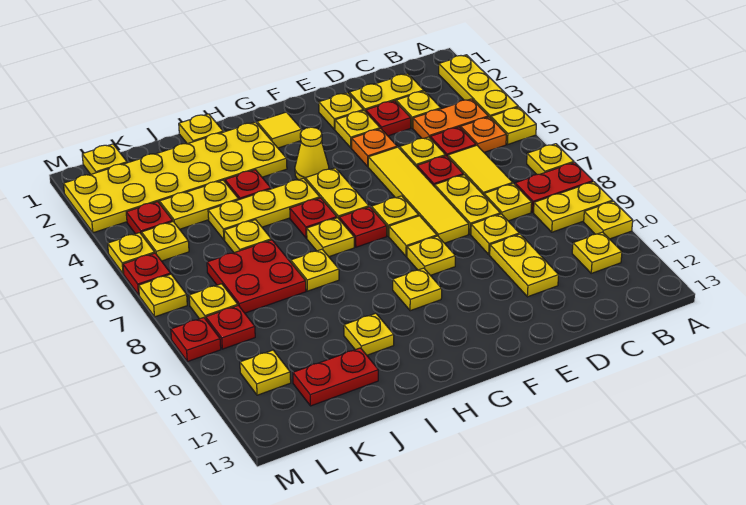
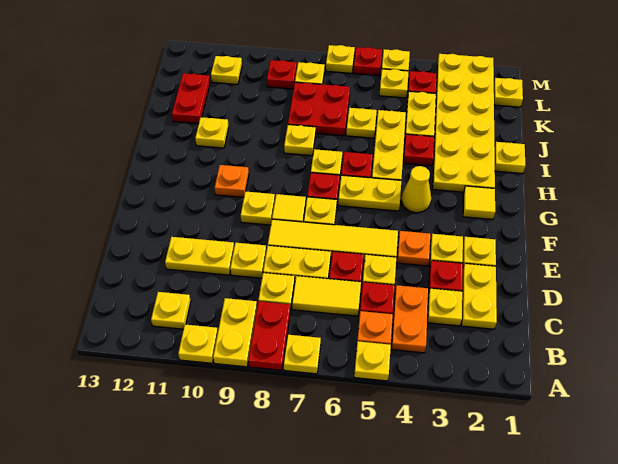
yellow plate A2:A4 level 1 -> none
yellow plate G10 level 1 -> orange plate G10 level 1
red plate M9 level 1 -> none

